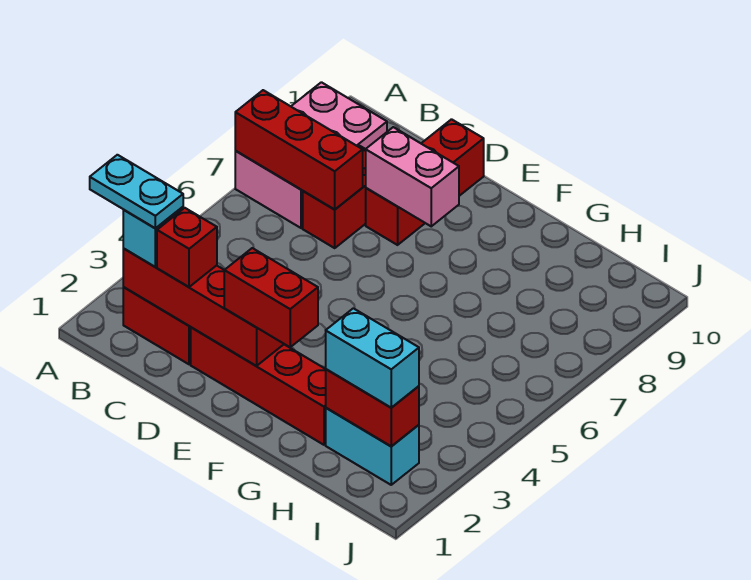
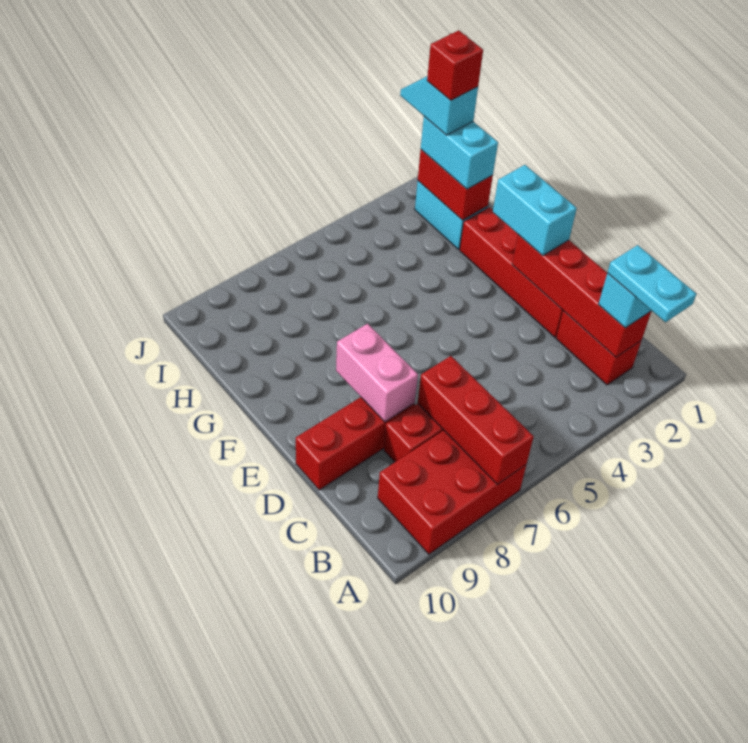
pink brick A7:B9 level 1 -> red brick A7:B9 level 1
red brick C2 level 3 -> red brick I2 level 5
red brick E2:F2 level 3 -> cyan brick E2:F2 level 3
none -> cyan slope I2:J2 level 4 top I

